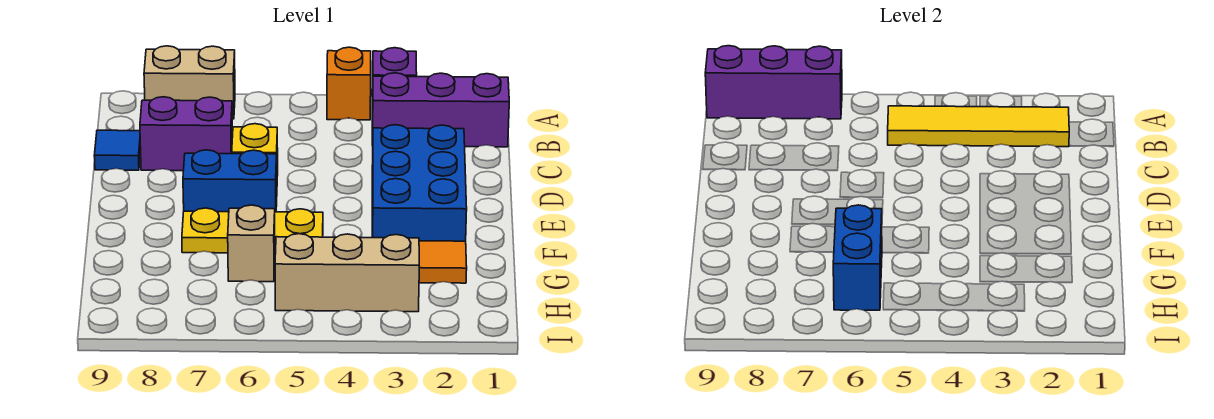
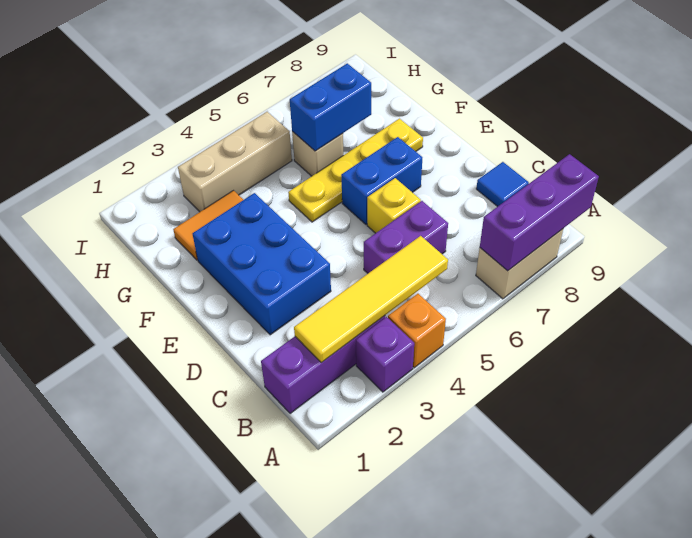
purple brick C7:C8 level 1 -> purple brick C5:C6 level 1
yellow plate F5:F7 level 1 -> yellow plate F5:F8 level 1
blue brick G6:H6 level 2 -> blue brick G6:G7 level 2

